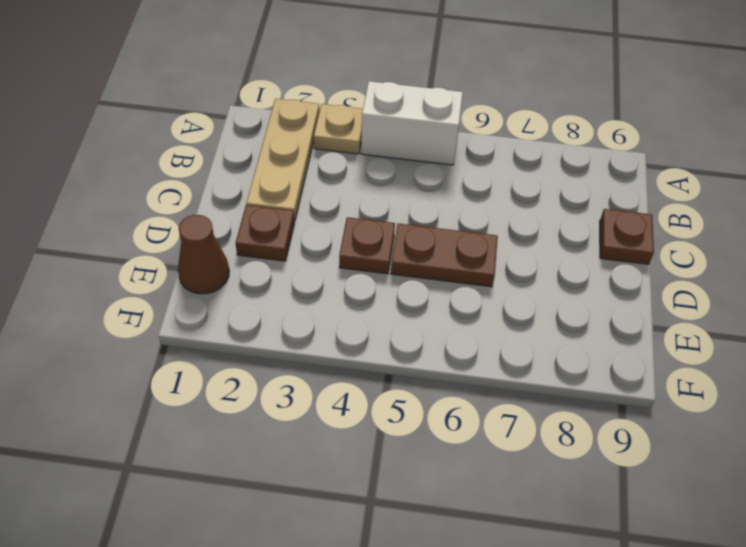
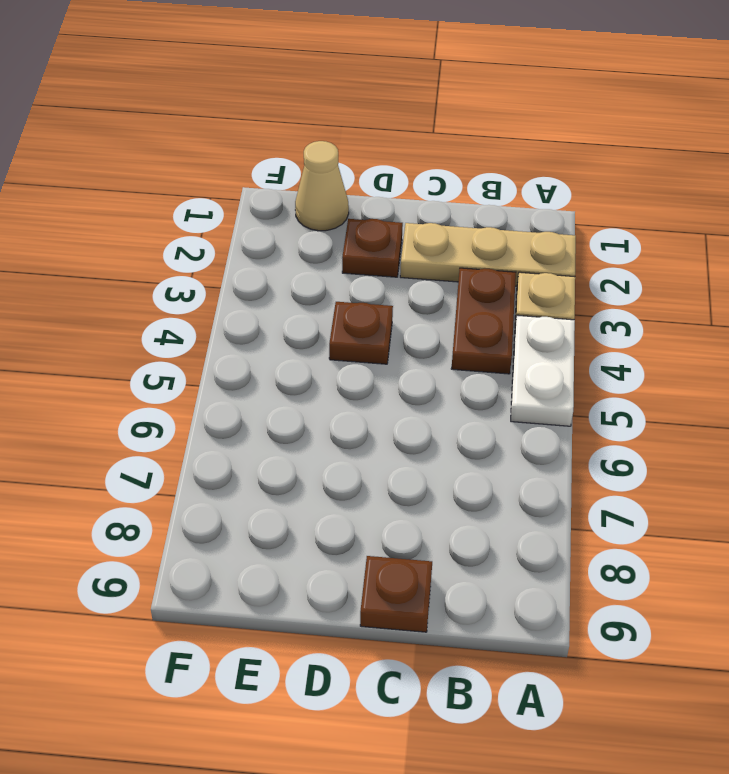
white brick A4:A5 level 1 -> white plate A4:A5 level 1
brown plate D5:D6 level 1 -> brown plate B3:B4 level 1
brown cone E1 level 1 -> tan cone E1 level 1

